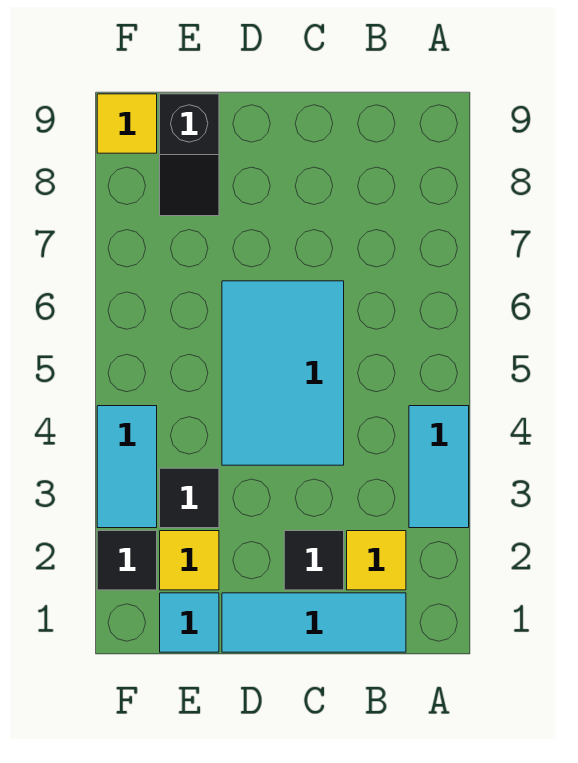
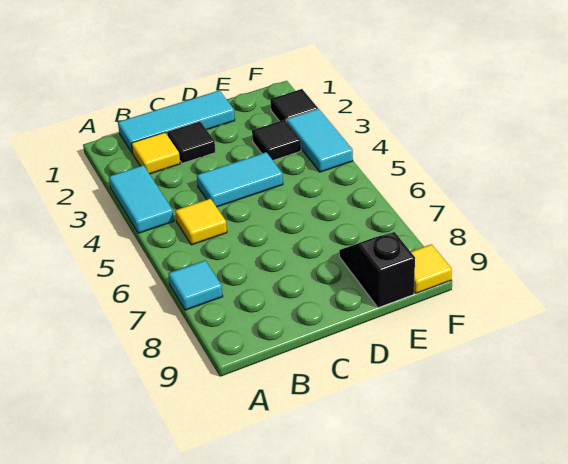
cyan tile C4:D6 level 1 -> cyan tile C4:D4 level 1
cyan tile E1 level 1 -> cyan tile A7 level 1
yellow tile E2 level 1 -> yellow tile B5 level 1

